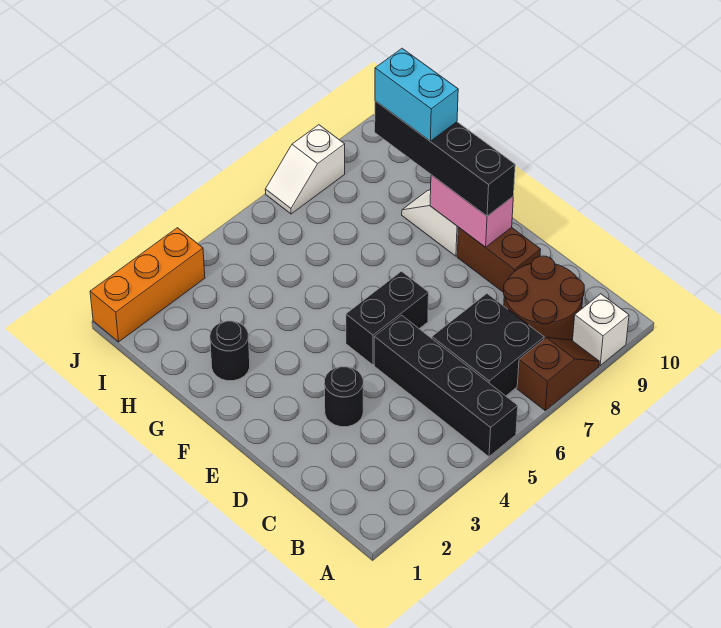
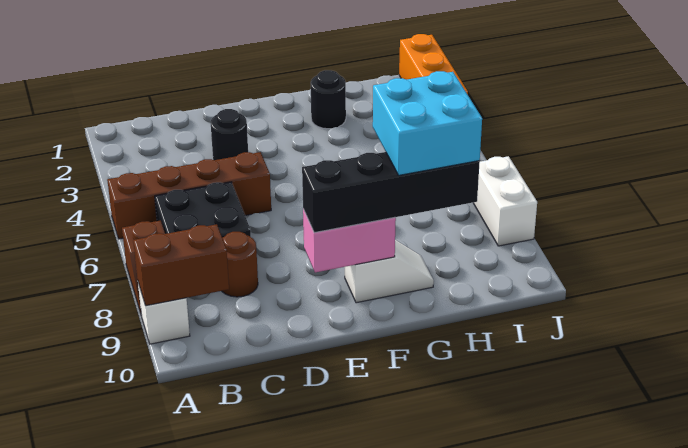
black brick A5:D5 level 1 -> brown brick A5:D5 level 1
brown round brick B8:C9 level 1 -> brown round brick C8 level 1
brown brick D9:E9 level 1 -> brown brick A9:B9 level 2
black brick E5:E6 level 1 -> none
cyan brick G9:H9 level 4 -> cyan brick G8:H9 level 4
white slope J7:J8 level 1 top 8 -> white brick J7:J8 level 1

